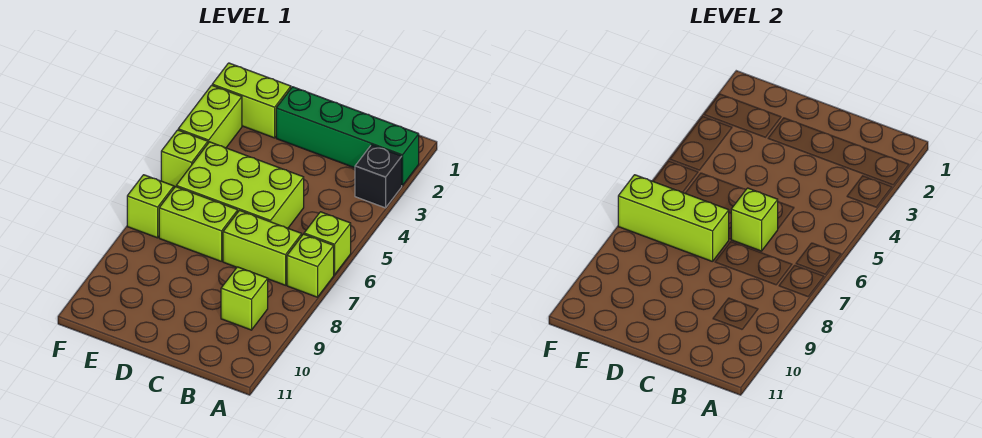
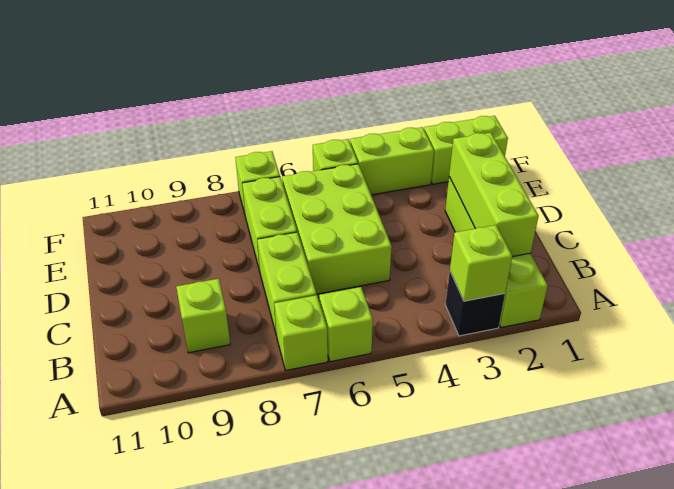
green brick A2:D2 level 1 -> lime brick A2:D2 level 1
lime brick C6 level 2 -> lime brick A3 level 2
lime brick D7:F7 level 2 -> lime brick B2:D2 level 2
lime brick E2:F2 level 1 -> lime brick F1:F2 level 1

